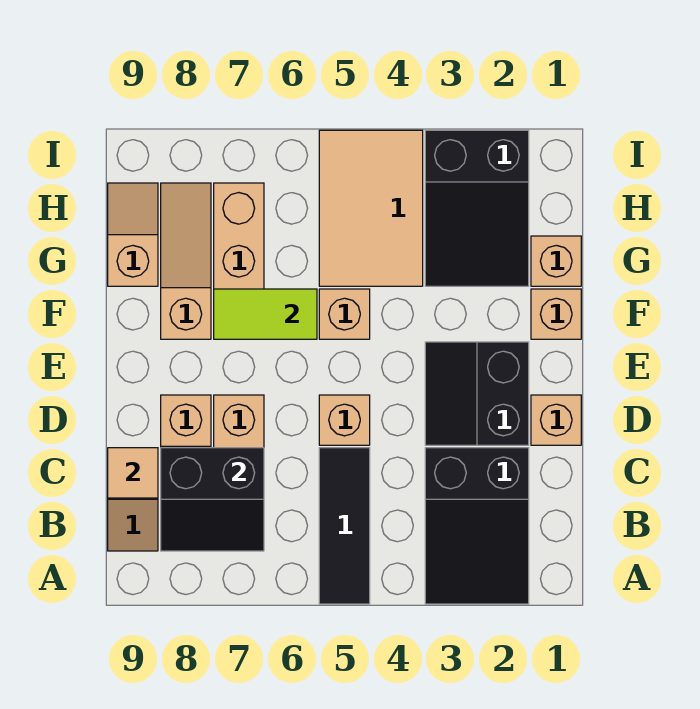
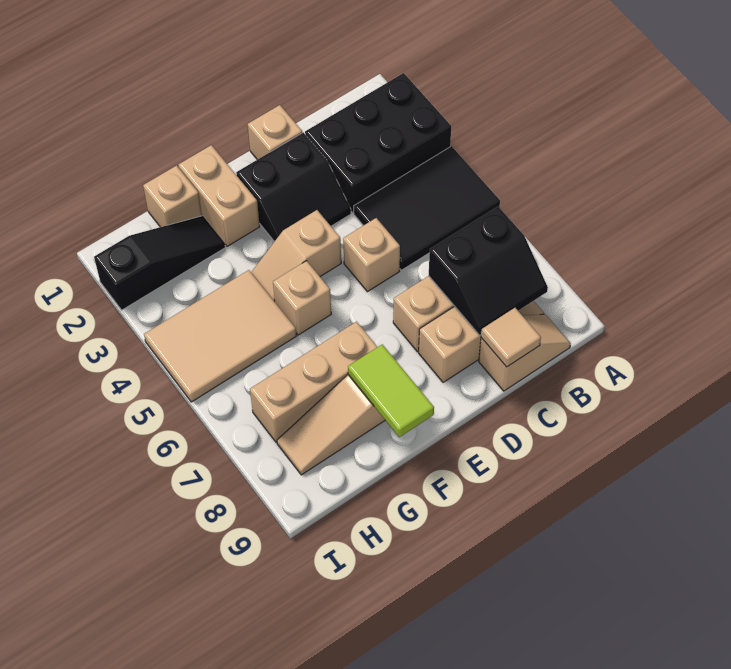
black slope A2:C3 level 1 top C -> black brick A2:C3 level 1
black tile A5:C5 level 1 -> black tile A4:C5 level 1
black slope B7:C8 level 2 top C -> black slope B7:C8 level 2 top 7
tan brick F1 level 1 -> tan brick F1:F2 level 1
lime tile F6:F7 level 2 -> lime tile F8:F9 level 2
black slope G2:I3 level 1 top I -> black slope G2:I2 level 1 top I
tan slope G9:H9 level 1 top G -> tan slope E4:F4 level 1 top E

